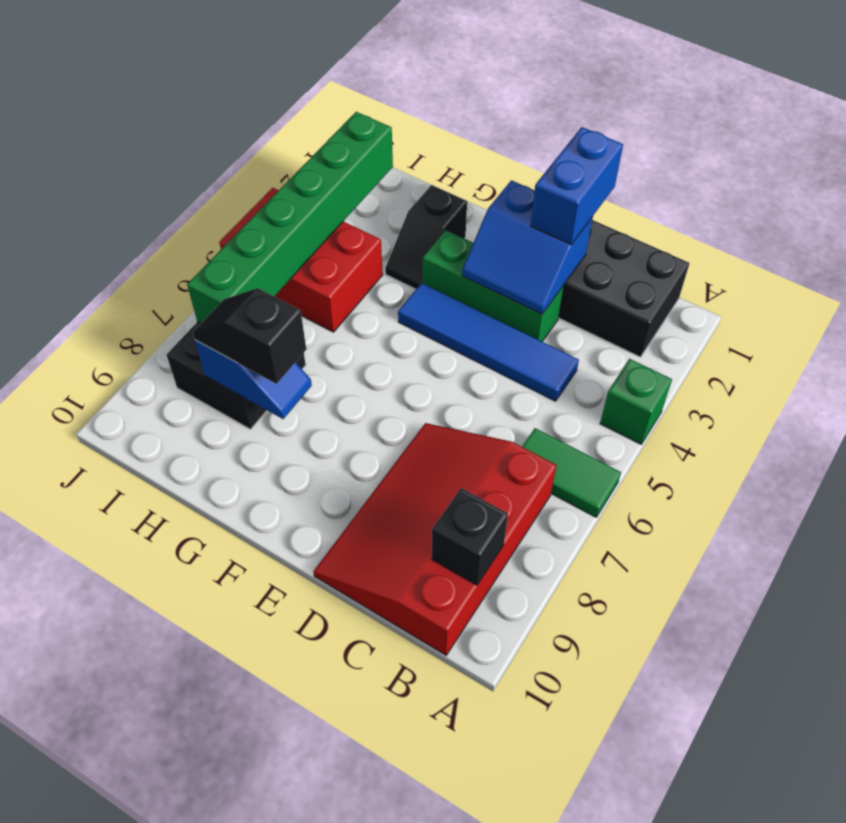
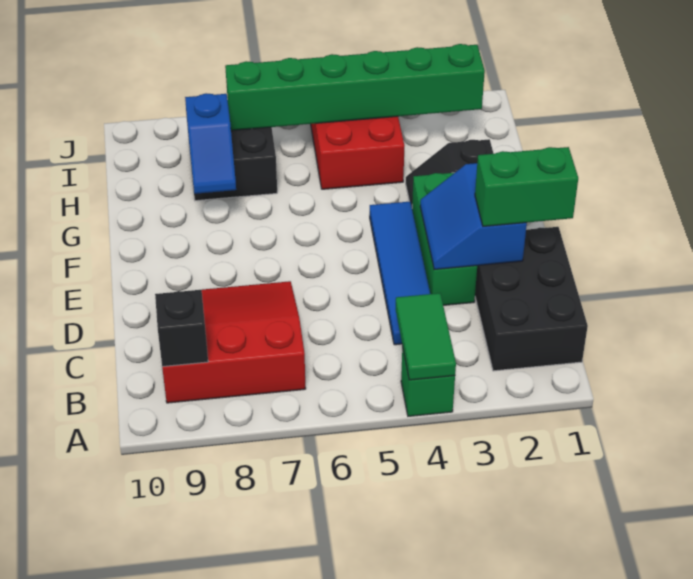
green tile A6:B6 level 1 -> green tile A4:B4 level 2
red slope B7:D10 level 1 top B -> red slope B7:D9 level 1 top B
blue brick D1:D2 level 3 -> green brick D1:D2 level 3
black slope G8:H8 level 3 top G -> none

